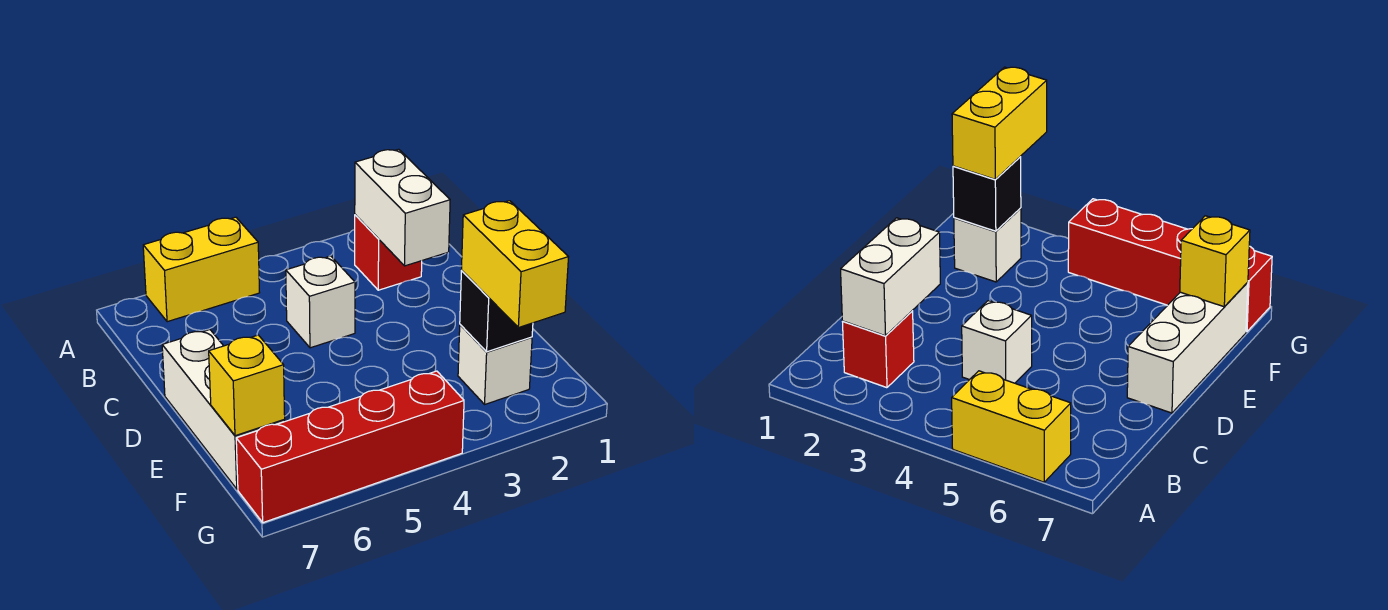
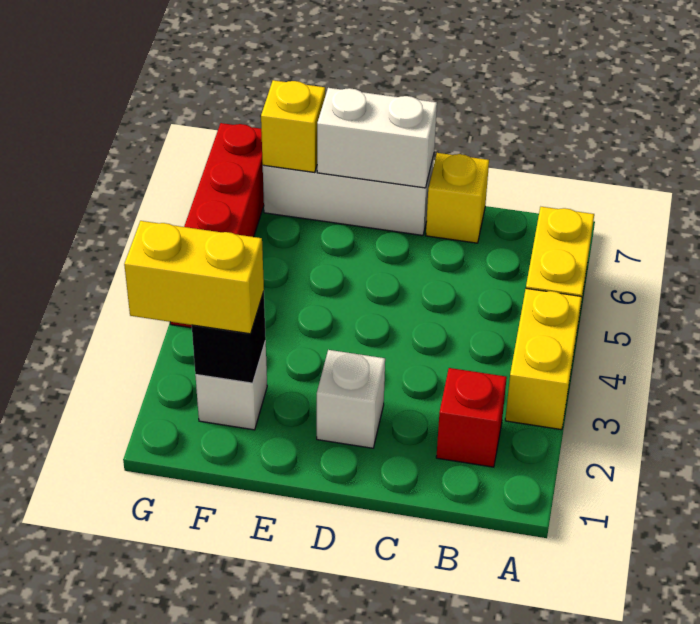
none -> yellow brick A3:A4 level 1
white brick B2:C2 level 2 -> white brick D7:E7 level 2
white brick C4 level 1 -> white brick D2 level 1
none -> yellow brick C7 level 1

